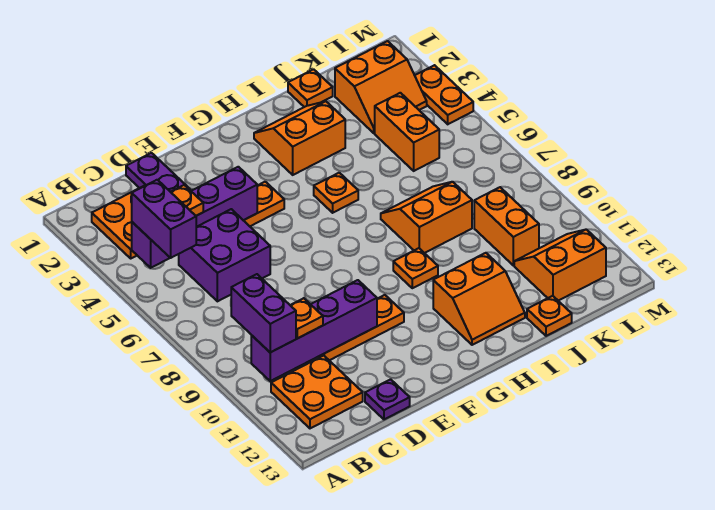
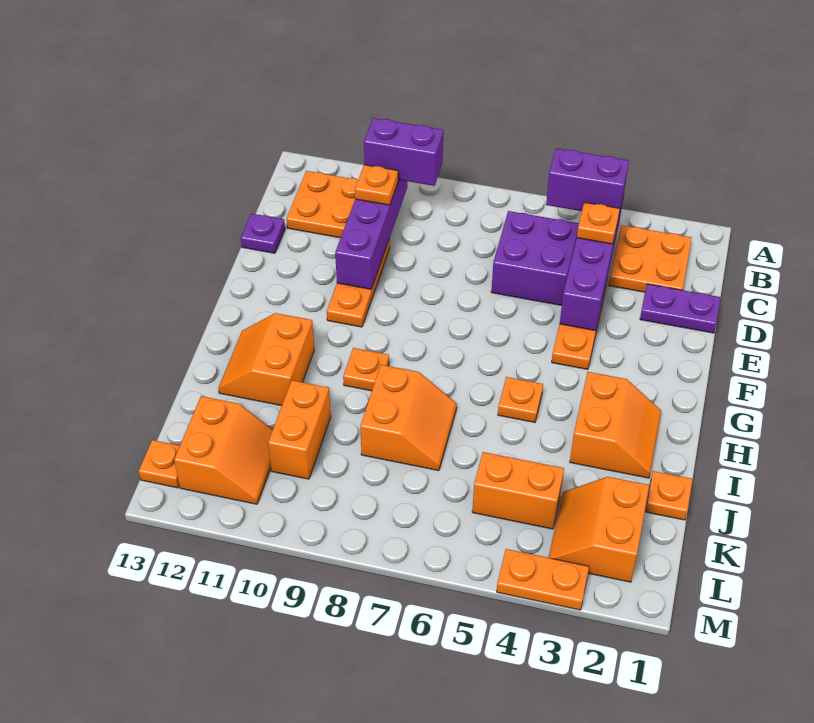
orange plate J13 level 1 -> orange plate L13 level 1
orange brick K9:K10 level 1 -> orange brick J10:K10 level 1

